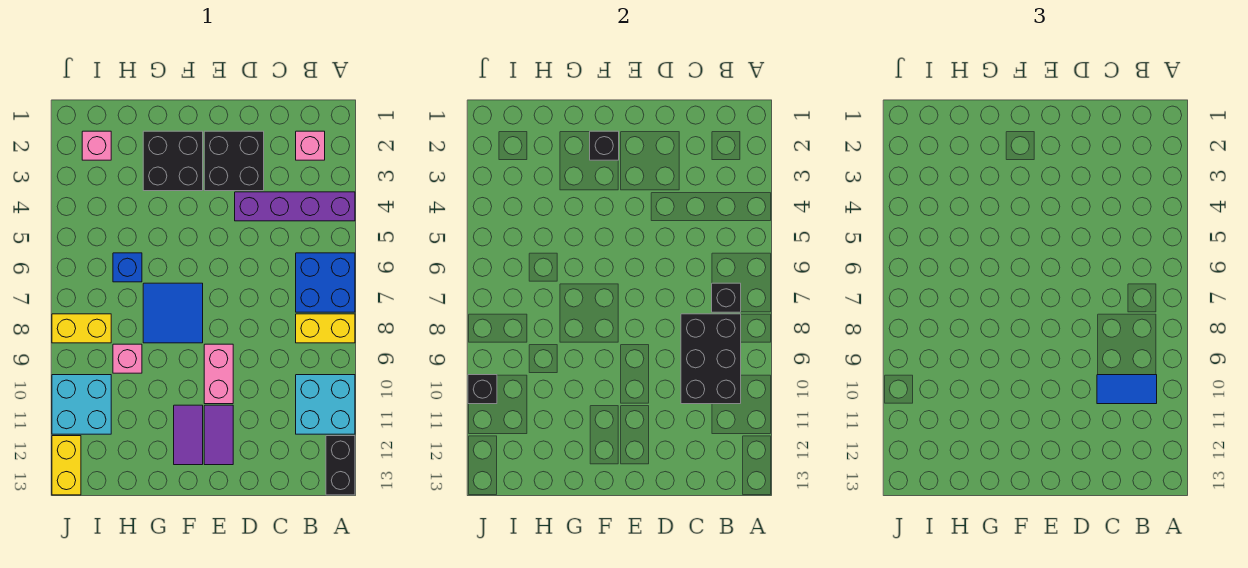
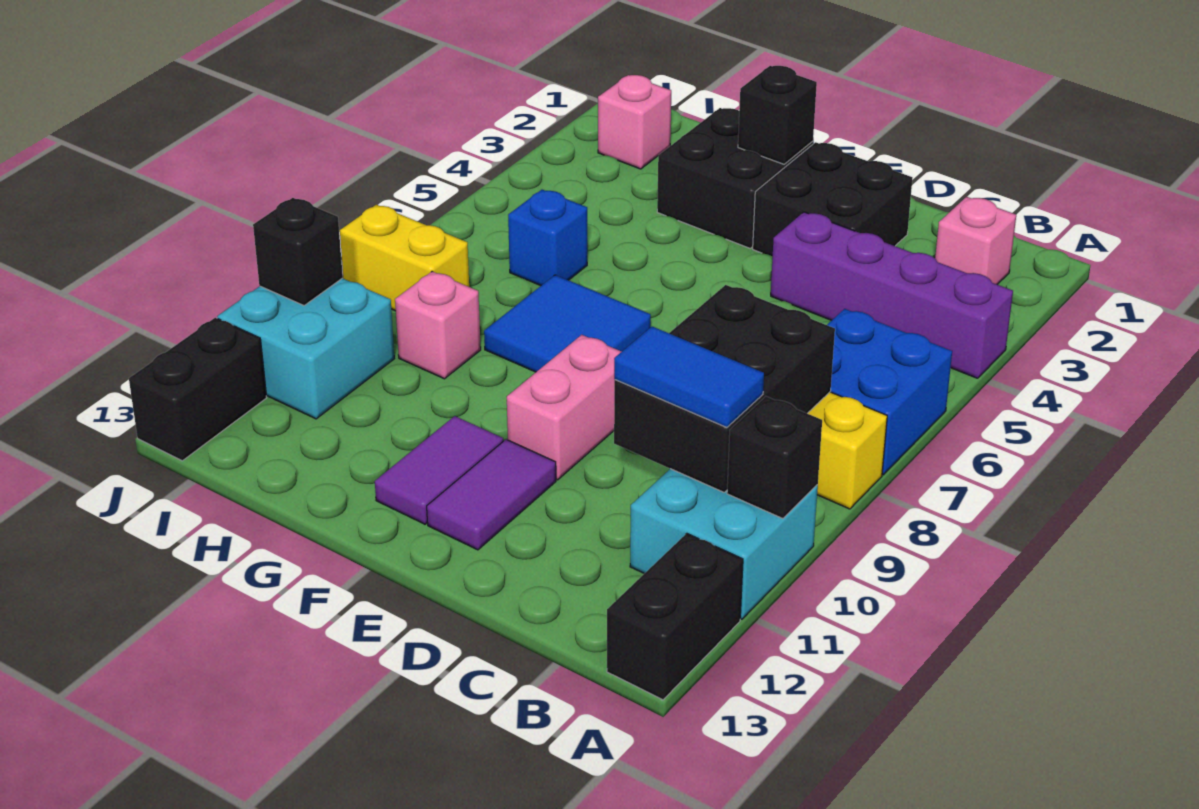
black brick B7 level 2 -> black brick A10 level 2
yellow brick J12:J13 level 1 -> black brick J12:J13 level 1

